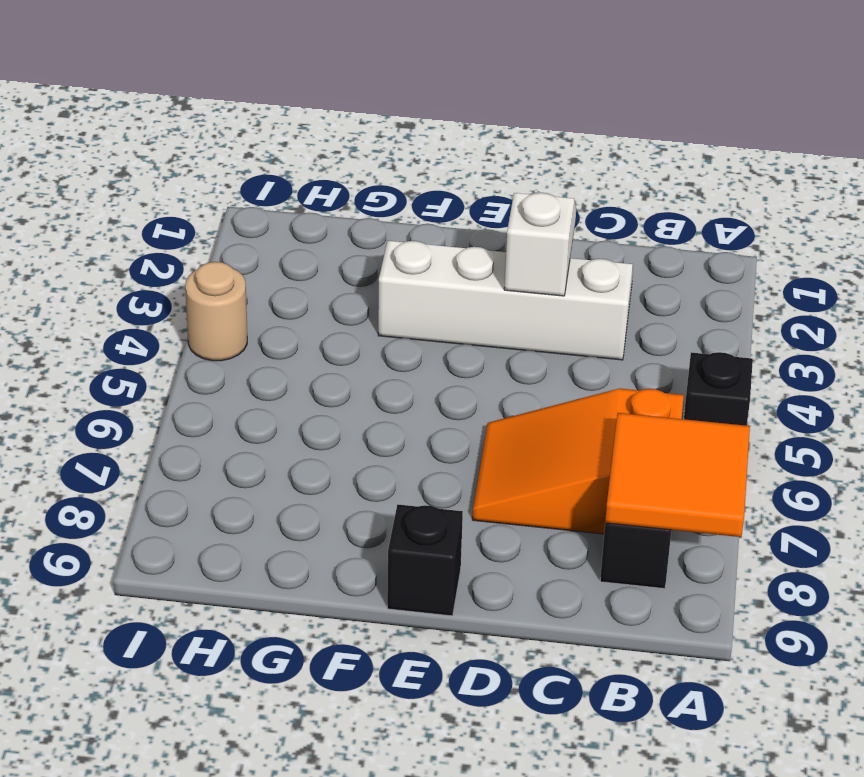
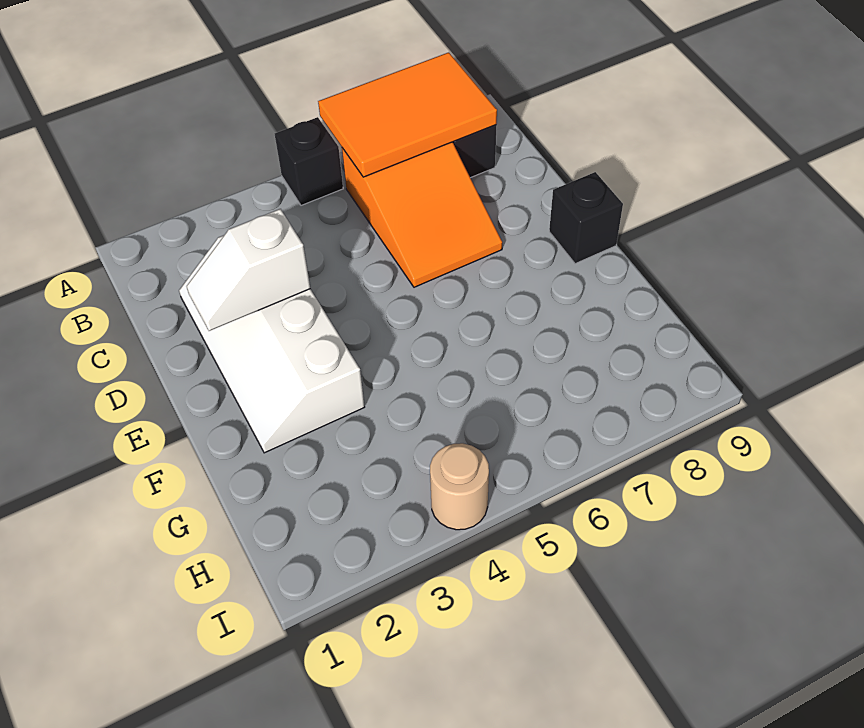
orange tile A7:B8 level 2 -> orange tile A6:B8 level 2

